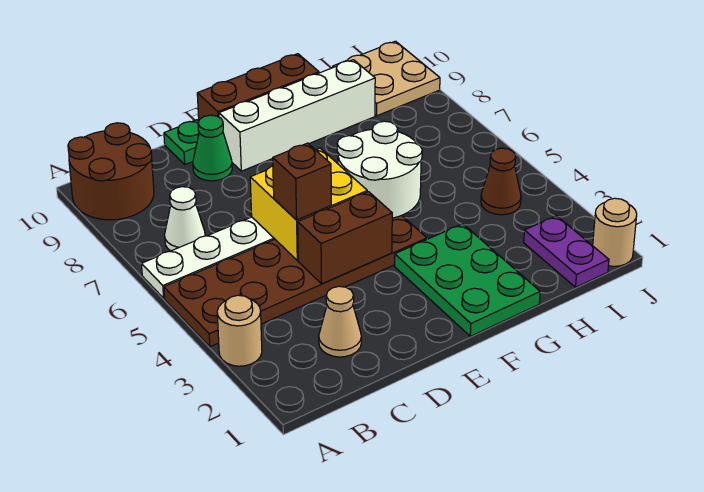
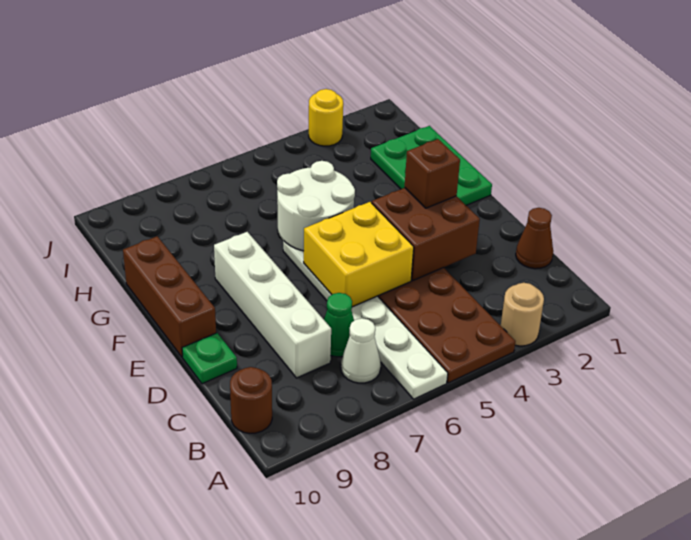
brown round brick A9:B10 level 1 -> brown round brick B10 level 1
tan cone C2 level 1 -> none
brown brick D4:E4 level 2 -> brown brick D3:E4 level 2
brown brick D5 level 3 -> brown brick E3 level 3
green cone D9 level 1 -> green cone C7 level 1
white brick E9:H9 level 1 -> white brick C8:F8 level 1
green plate F1:G3 level 1 -> green plate F1:H2 level 1
purple plate I1:I2 level 1 -> none
brown cone I4 level 1 -> brown cone C1 level 1
tan plate I9:J10 level 1 -> none
tan round brick J1 level 1 -> none
none -> yellow round brick J3 level 1

